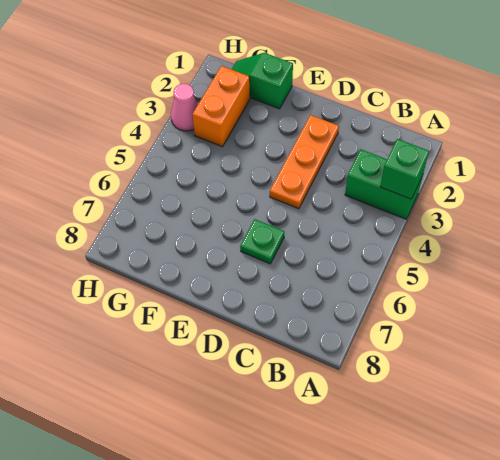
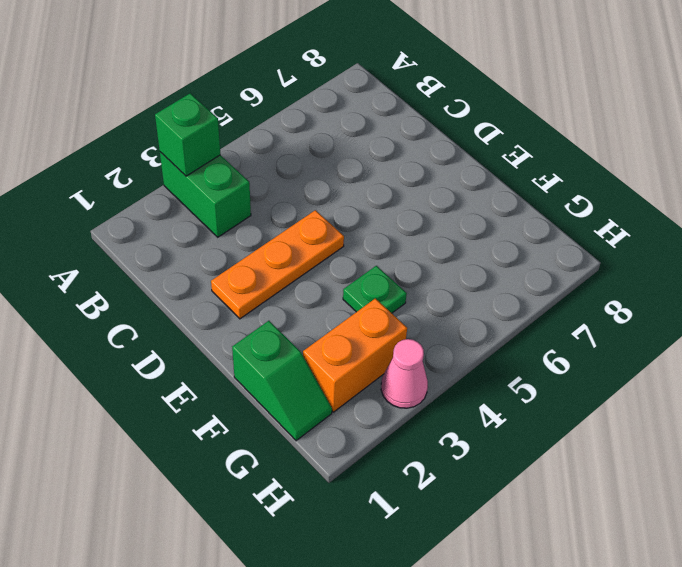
green plate D6 level 1 -> green plate F4 level 1

